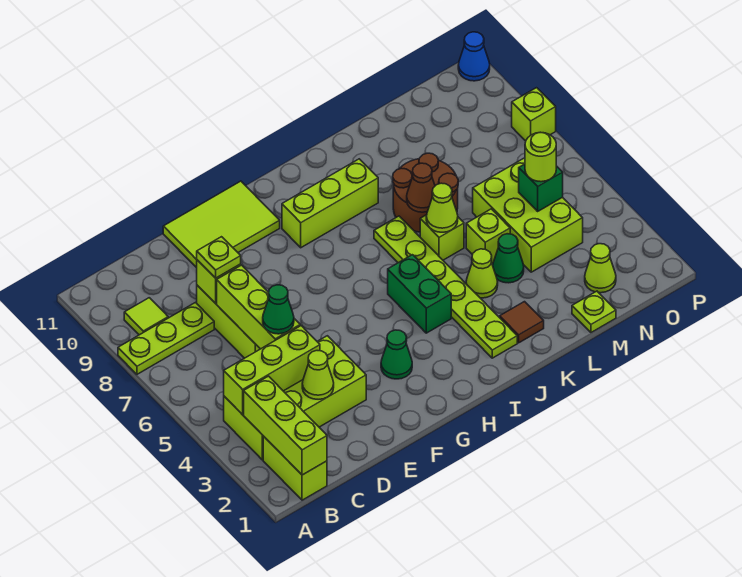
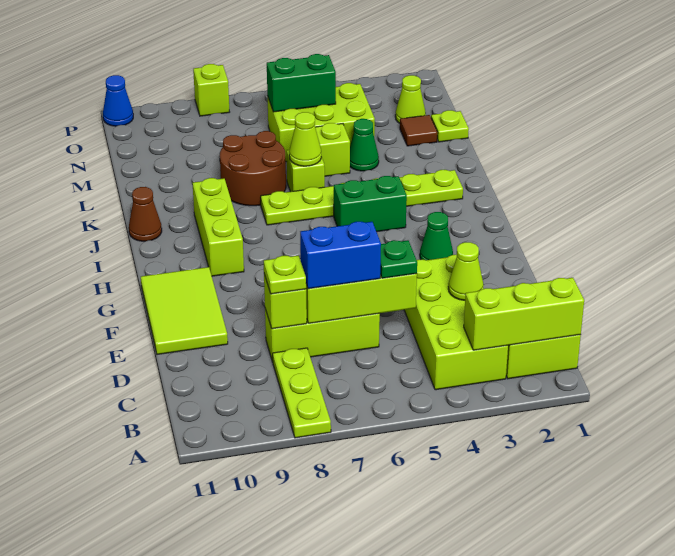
lime brick B4:D4 level 2 -> none
lime tile B9 level 1 -> none
green cone D5 level 3 -> green plate D5 level 3
none -> blue brick D6:D7 level 3
brown tile K2 level 1 -> brown tile M2 level 1
lime cone K4 level 1 -> none
brown cone K7 level 2 -> brown cone J11 level 1
green brick N5 level 2 -> green brick N5:N6 level 2
lime round brick N5 level 3 -> none

